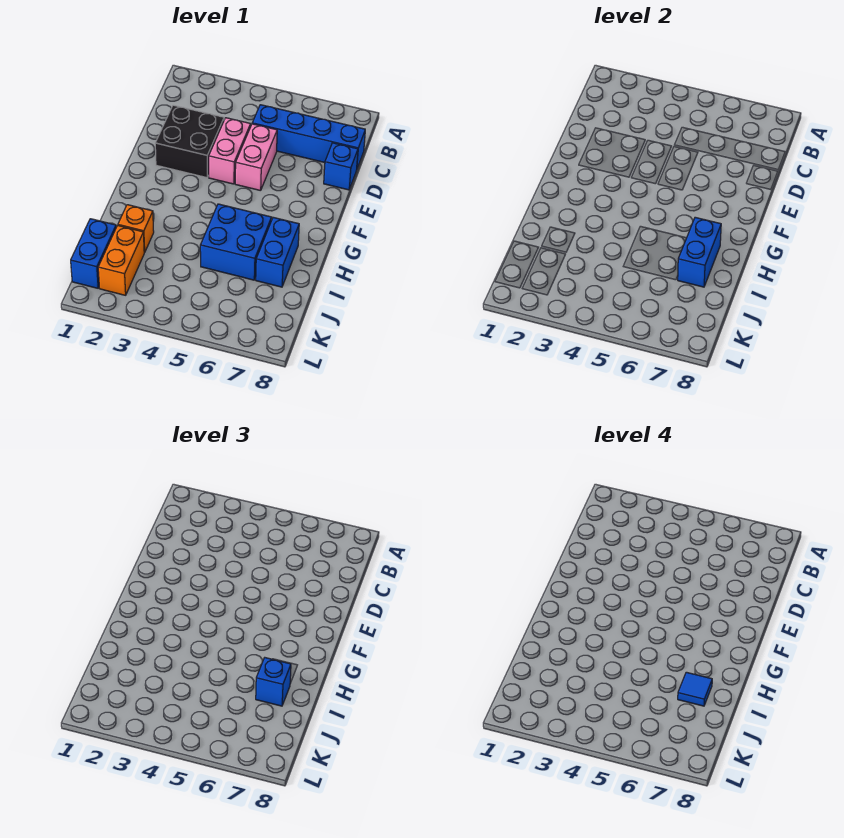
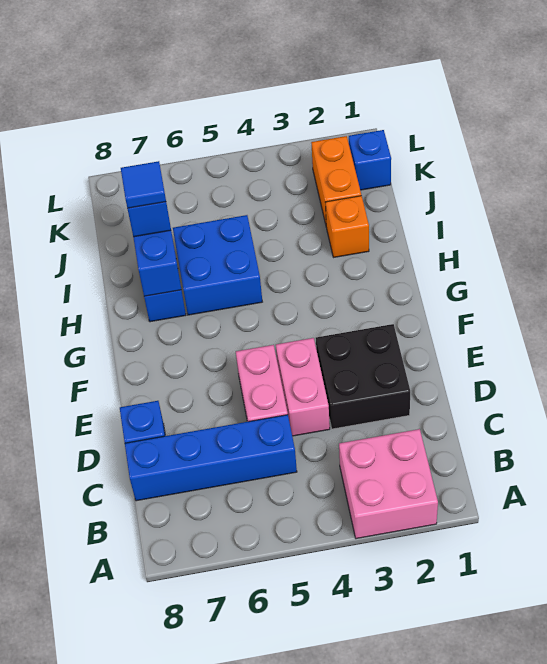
none -> pink brick A2:B3 level 1
blue brick J1:K1 level 1 -> blue brick K1 level 1

